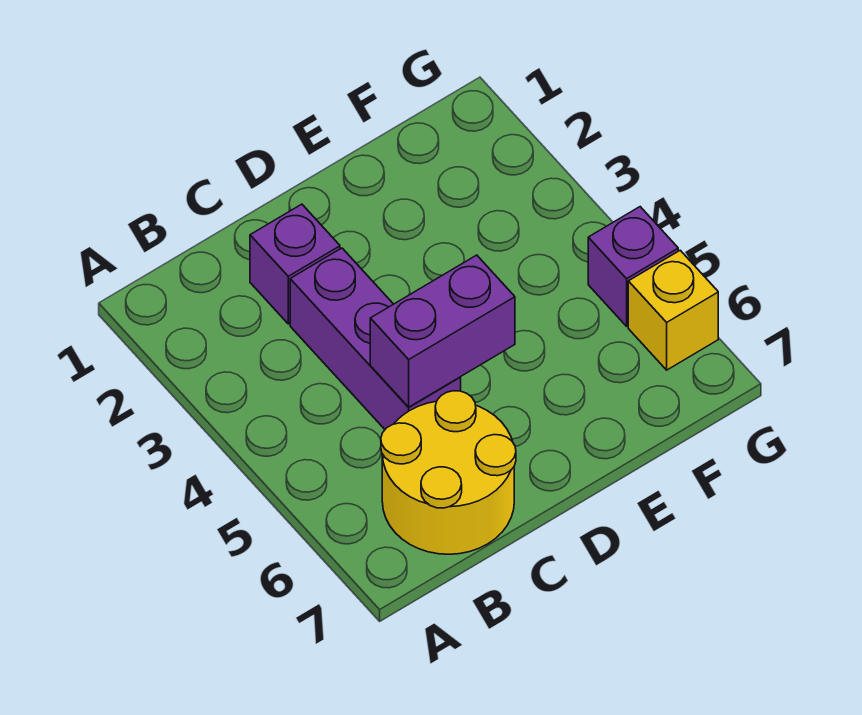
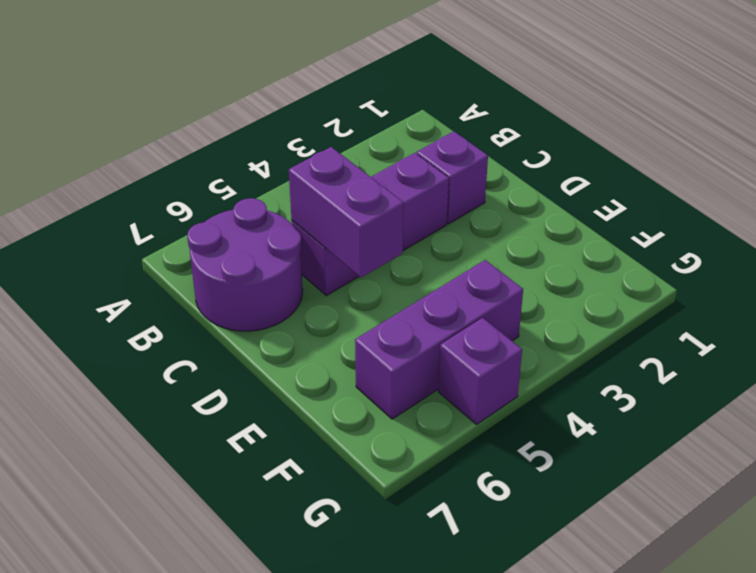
yellow round brick B6:C7 level 1 -> purple round brick B6:C7 level 1
none -> purple brick F4:F6 level 1
yellow brick G6 level 1 -> none

